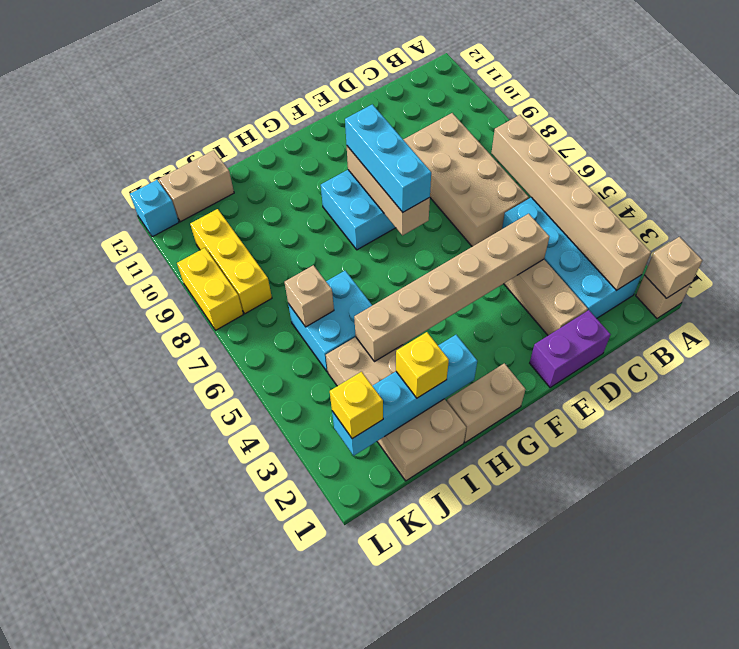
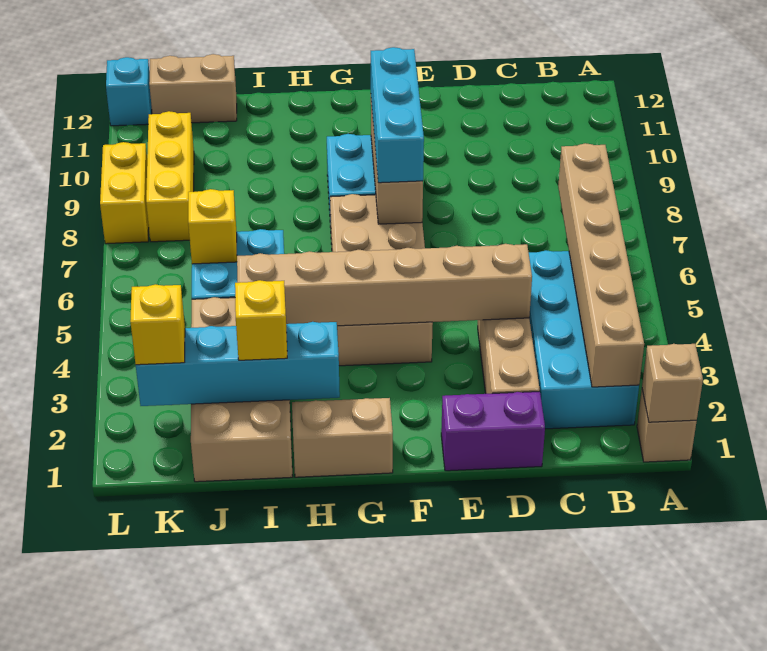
tan brick C6:D9 level 1 -> tan brick F4:G7 level 1
tan brick J6 level 2 -> yellow brick J6 level 2

